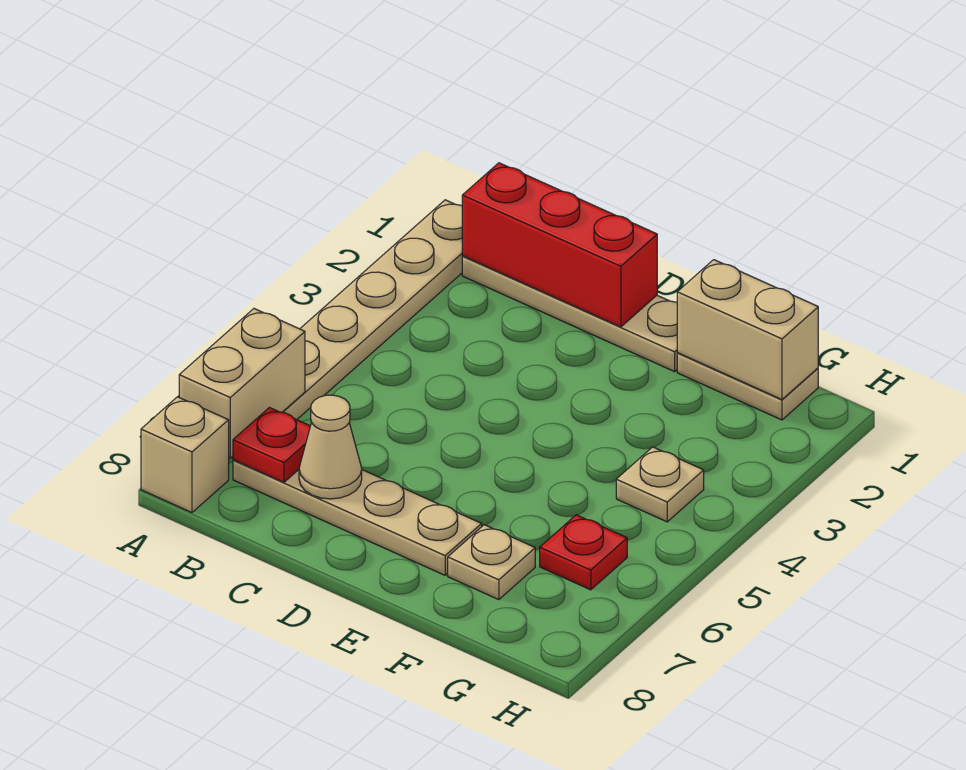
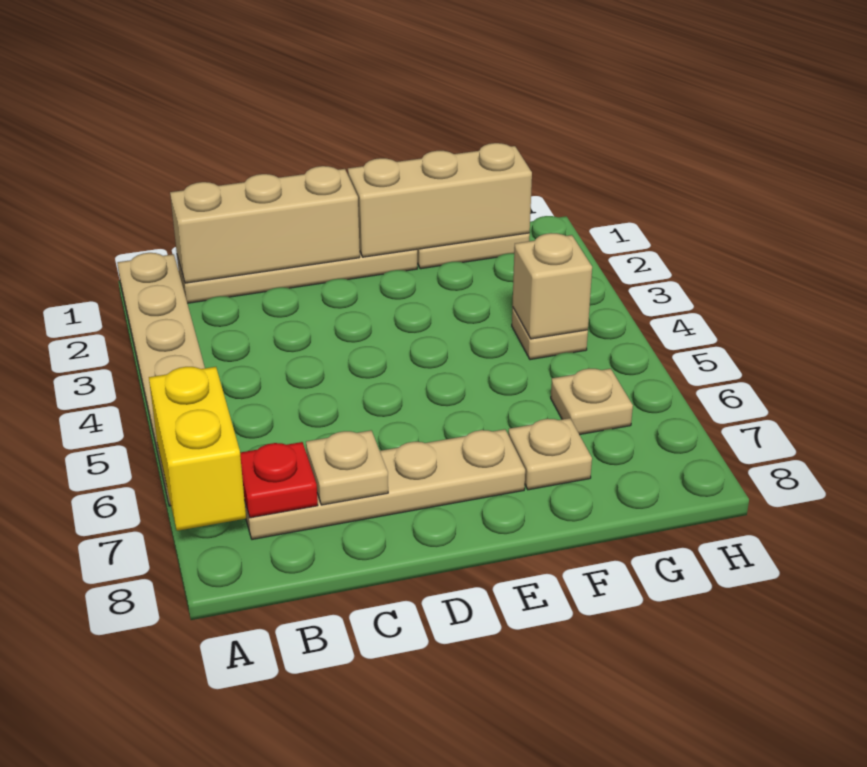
tan brick A6:A7 level 2 -> yellow brick A6:A7 level 2
tan brick A8 level 1 -> tan brick G4 level 2
red brick B1:D1 level 2 -> tan brick B1:D1 level 2
tan cone C7 level 2 -> tan plate C7 level 2
tan brick F1:G1 level 2 -> tan brick E1:G1 level 2
red plate G6 level 1 -> tan plate G6 level 1

